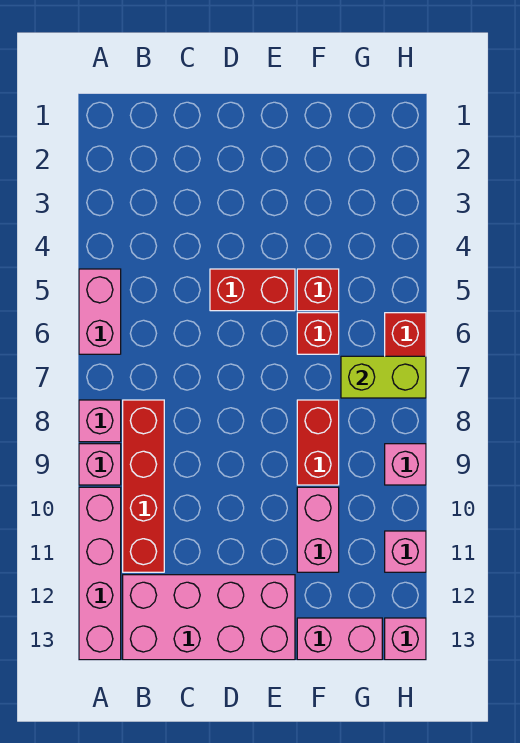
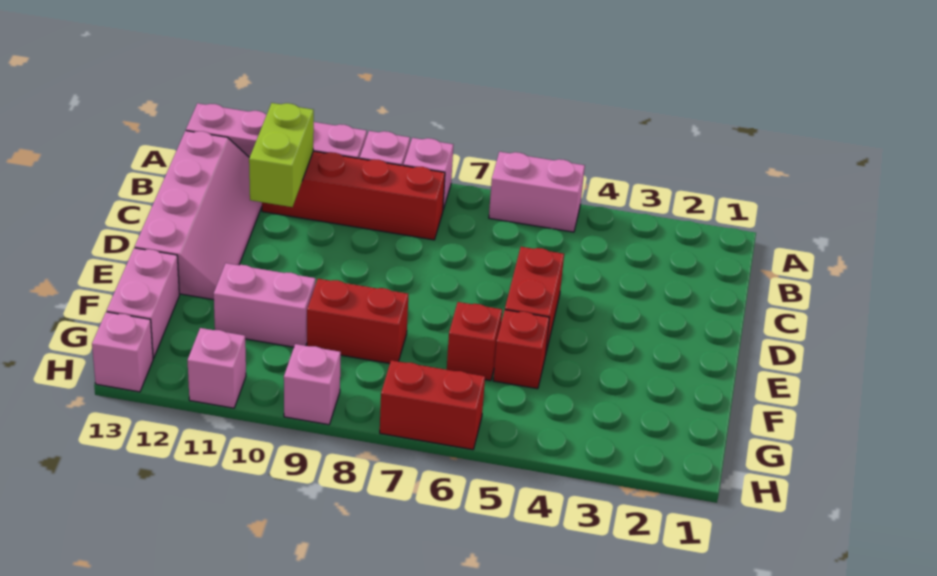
pink brick B12:E13 level 1 -> pink slope B12:E13 level 1 top 13
lime brick G7:H7 level 2 -> lime brick B11:C11 level 2

